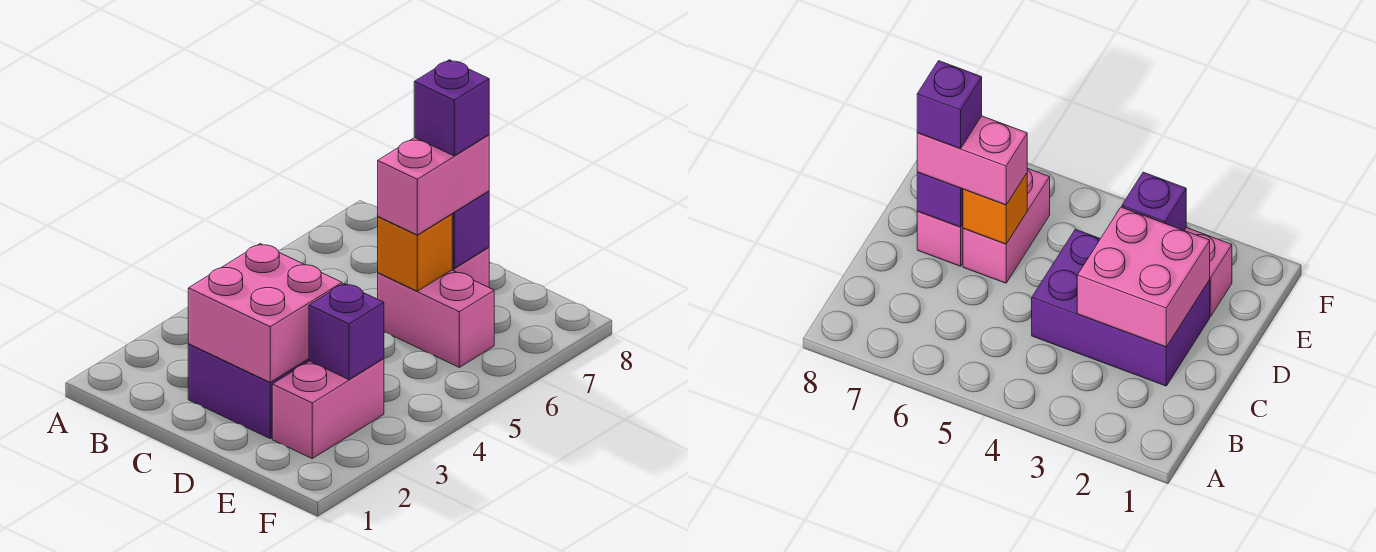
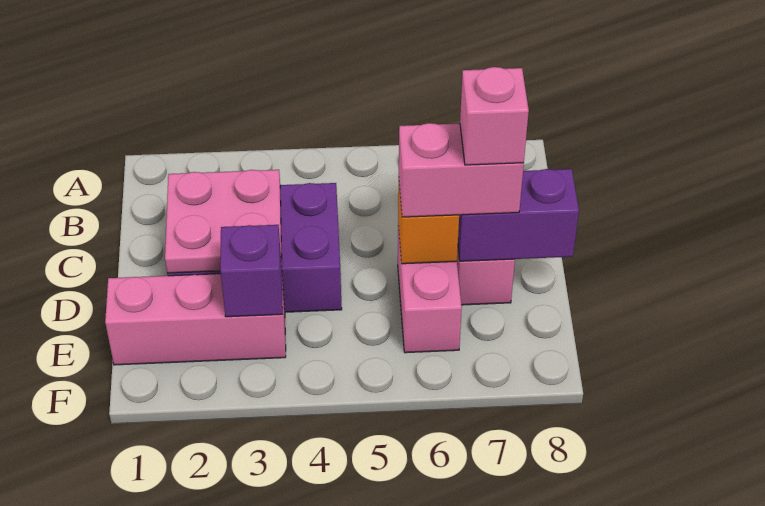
pink brick C2:D3 level 2 -> pink plate C2:D3 level 2
purple brick D7 level 2 -> purple brick D7:D8 level 2
purple brick D7 level 4 -> pink brick D7 level 4
pink brick E2:E3 level 1 -> pink brick E1:E3 level 1

